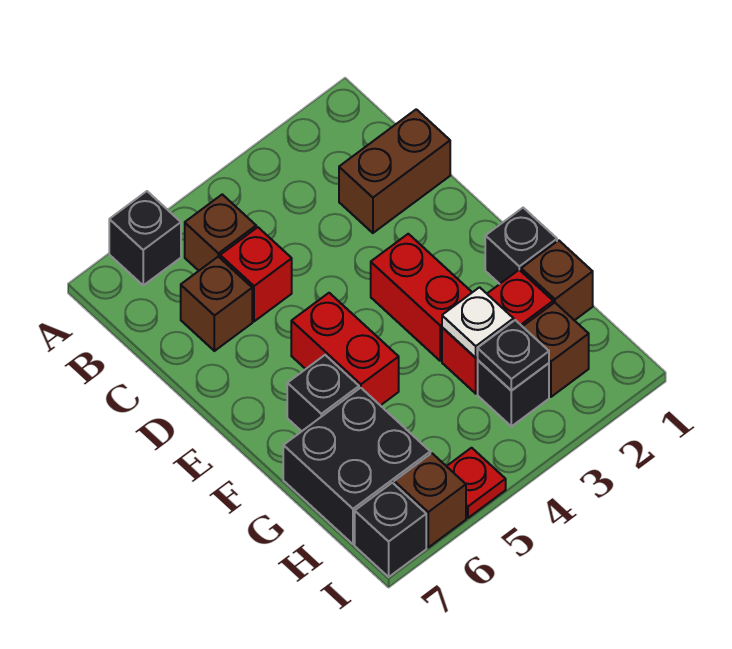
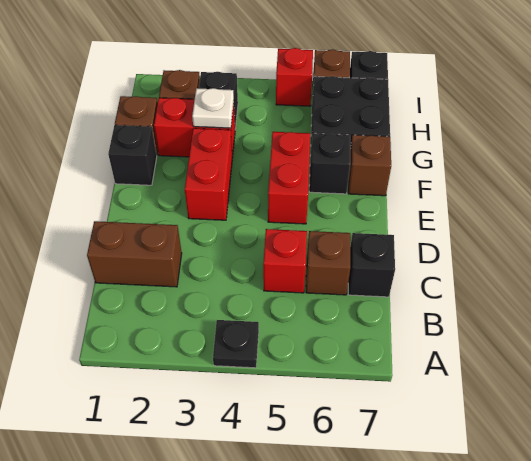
black brick A6 level 1 -> black brick C7 level 1
brown brick B5 level 1 -> brown brick F7 level 1
black plate H3 level 2 -> black plate A4 level 1
red plate I5 level 1 -> red brick I5 level 1

